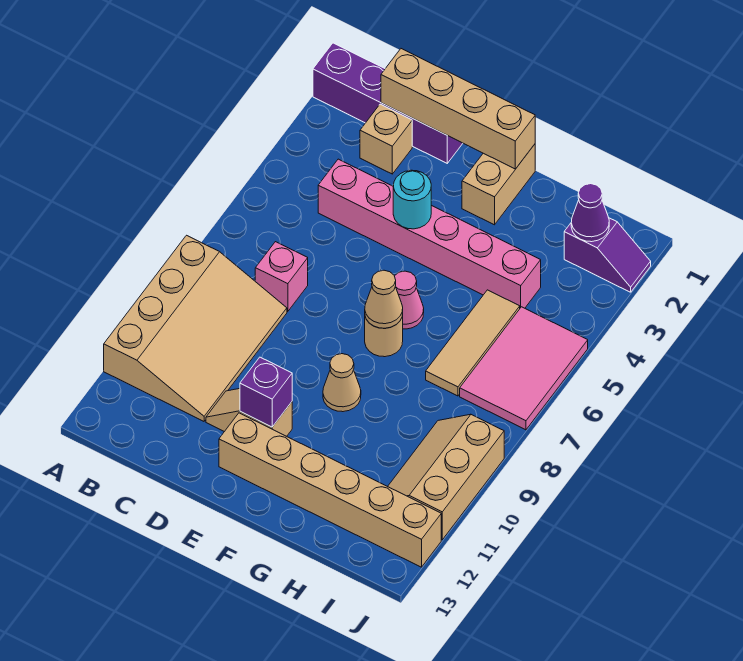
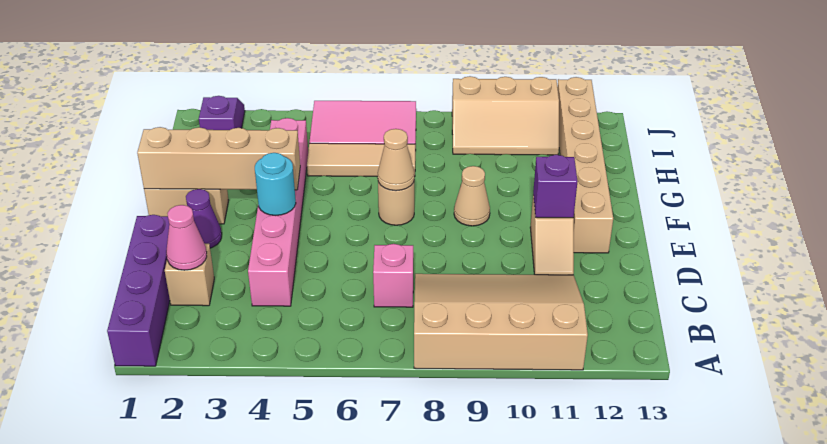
tan brick C1:F1 level 2 -> tan brick F1:F4 level 2
pink cone F6 level 1 -> pink cone C2 level 2
purple cone I2 level 2 -> purple cone E2 level 1

